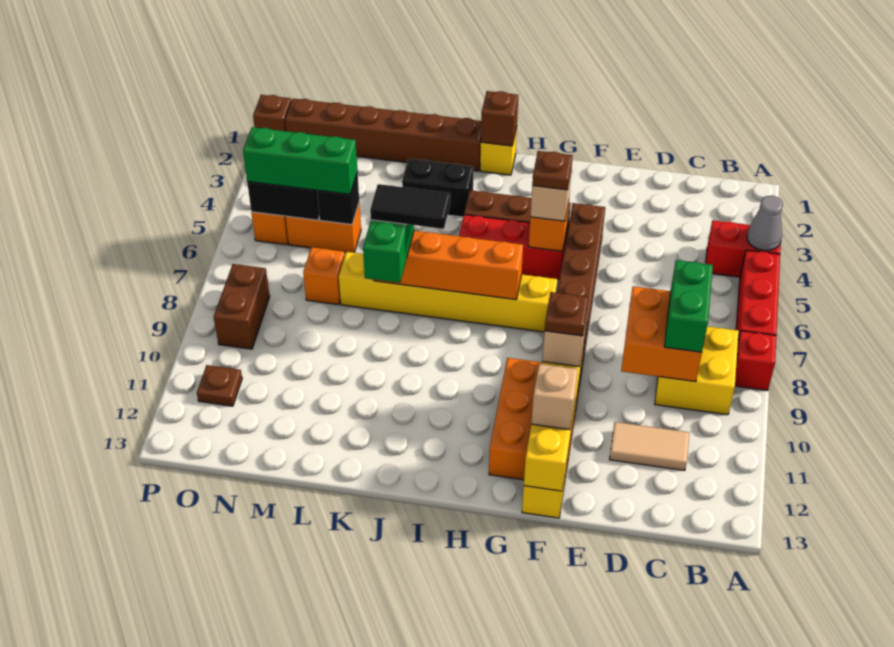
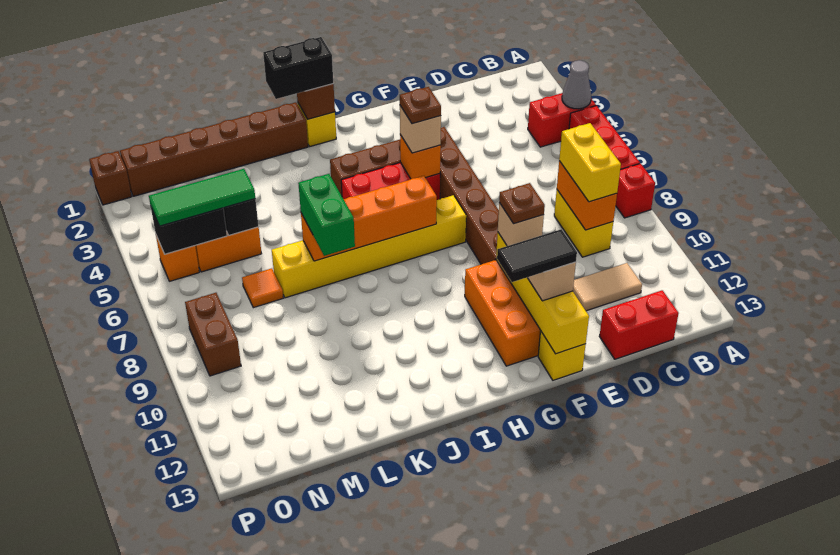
yellow brick B8:C9 level 1 -> yellow brick C8:C9 level 1
orange brick C8:D9 level 2 -> orange brick C8:C9 level 2
green brick C8:C9 level 3 -> yellow brick C8:C9 level 3
none -> red brick C13:D13 level 1
black brick J3:K3 level 1 -> black brick I1:J1 level 3
black tile J7:K7 level 4 -> black tile F12:G12 level 4
green brick M5:O5 level 3 -> green tile M5:O5 level 3
orange brick M7 level 1 -> orange tile M7 level 1
brown plate O11 level 1 -> none

